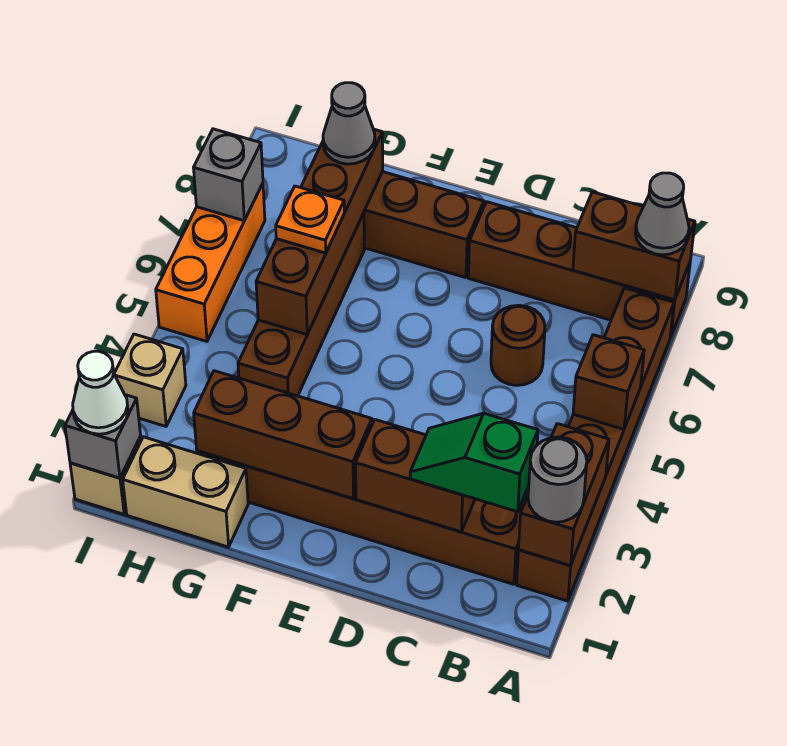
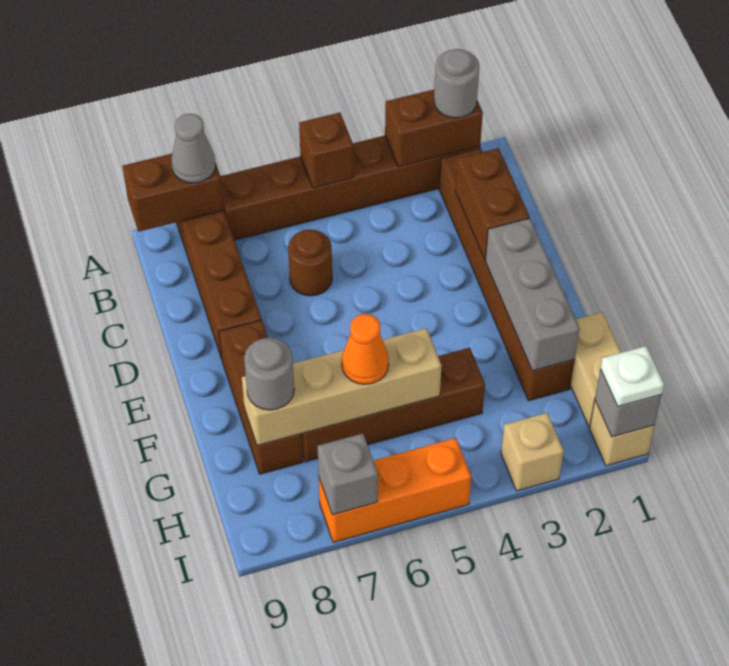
brown brick A8:B8 level 2 -> brown brick A8:A9 level 2
green slope B2:C2 level 3 top B -> none
brown brick E2:G2 level 2 -> grey brick E2:G2 level 2
brown brick G5:G8 level 2 -> tan brick G5:G8 level 2
orange plate G6 level 3 -> orange cone G6 level 3
grey cone G8 level 3 -> grey round brick G8 level 3
white cone I1 level 3 -> white plate I1 level 3

